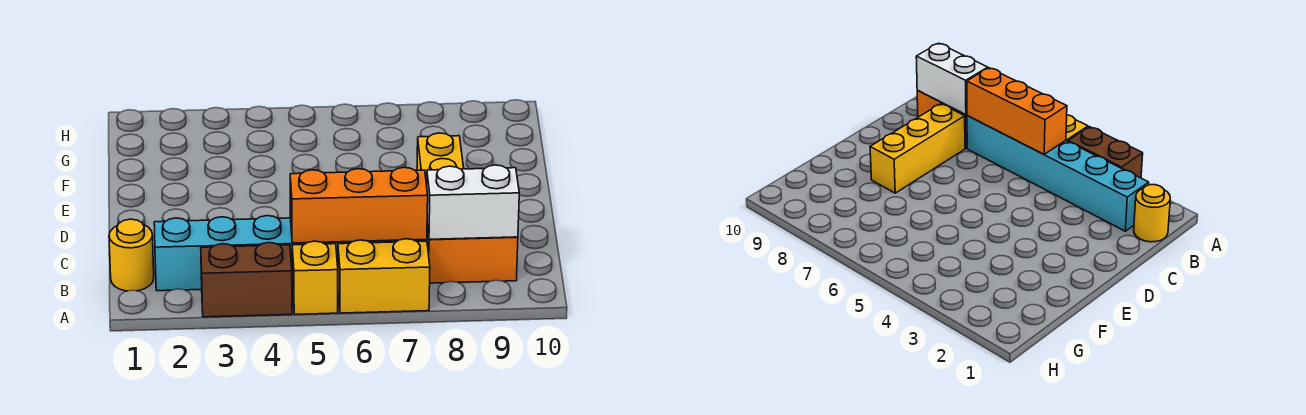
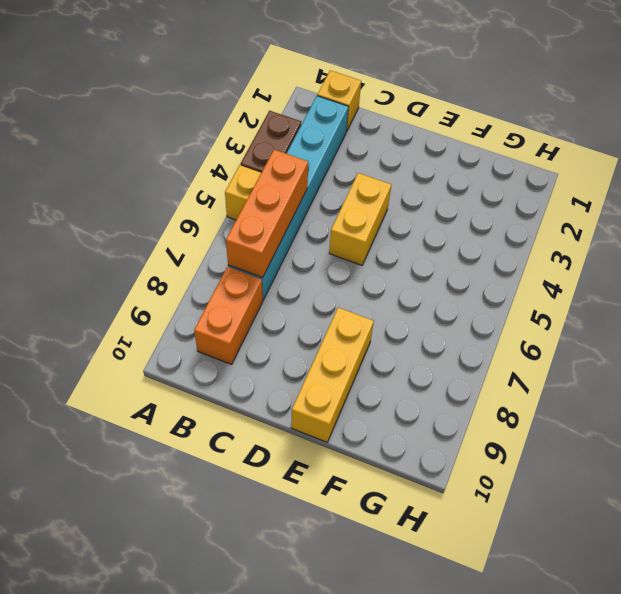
yellow brick A6:A7 level 1 -> yellow brick D4:D5 level 1
yellow round brick B1 level 1 -> yellow brick B1 level 1
white brick B8:B9 level 2 -> none
yellow brick C8:E8 level 1 -> yellow brick E8:E10 level 1

